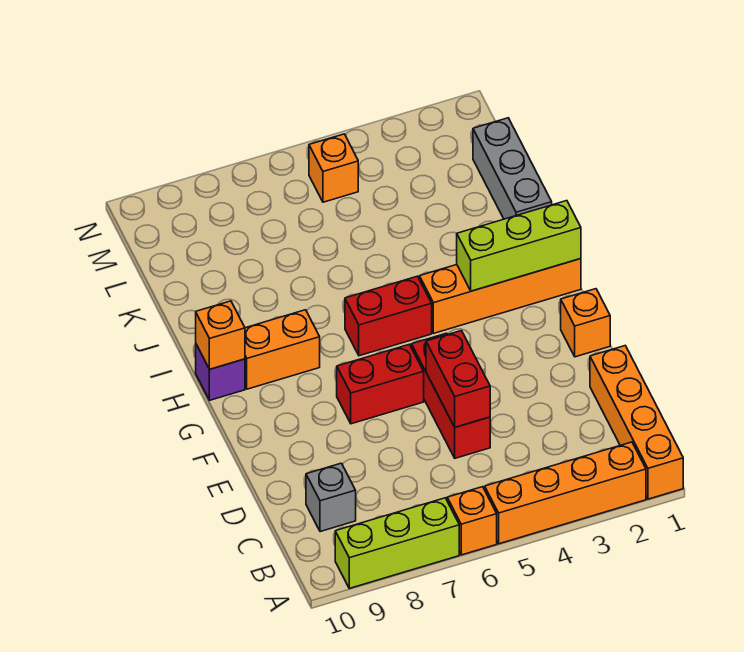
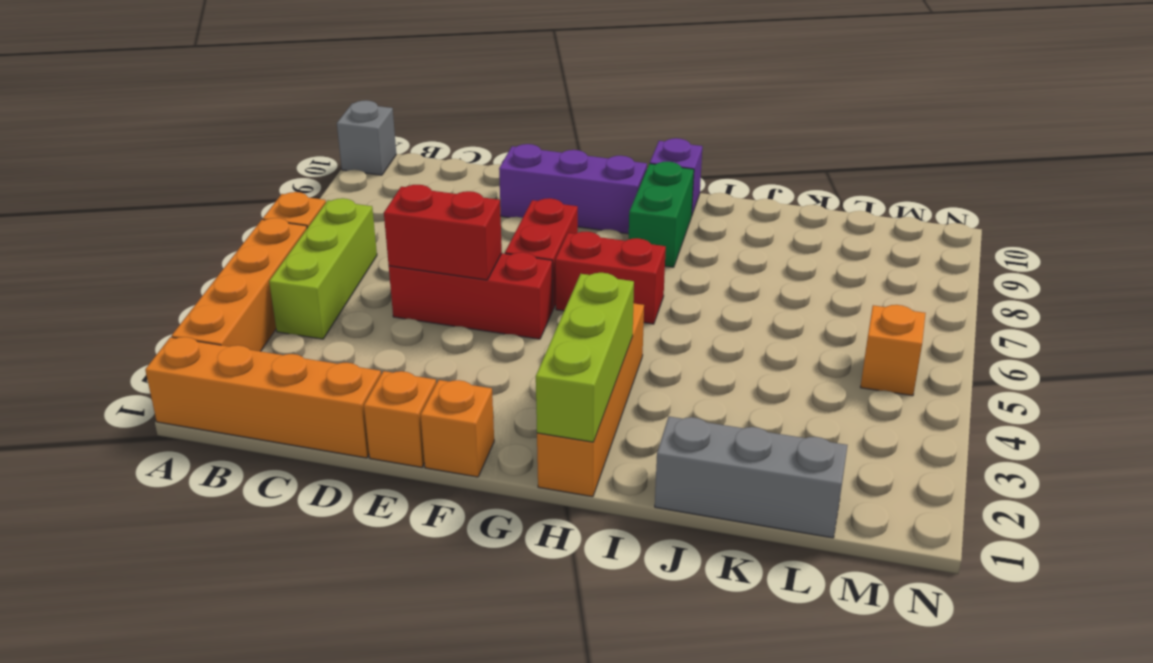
lime brick A7:A9 level 1 -> lime brick B4:B6 level 1
grey brick C9 level 1 -> grey brick A10 level 1
none -> purple brick E9:G9 level 1
red brick H5:H6 level 1 -> red brick G6:H6 level 1
orange brick H8:H9 level 1 -> green brick H8:H9 level 1
orange brick H10 level 2 -> orange brick E1 level 1

